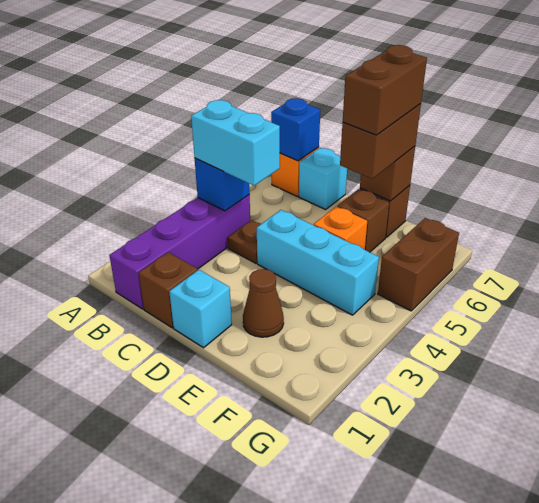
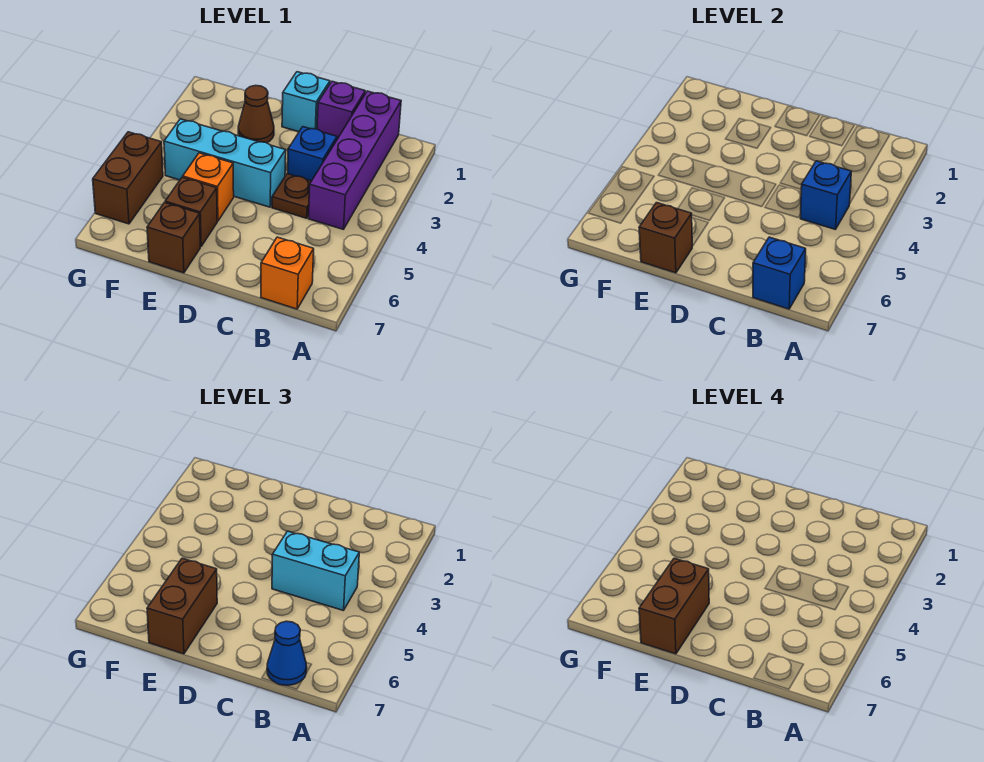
none -> blue cone B7 level 3
brown brick C1 level 1 -> purple brick C1 level 1
none -> blue brick C3 level 1
cyan brick C7 level 1 -> none

